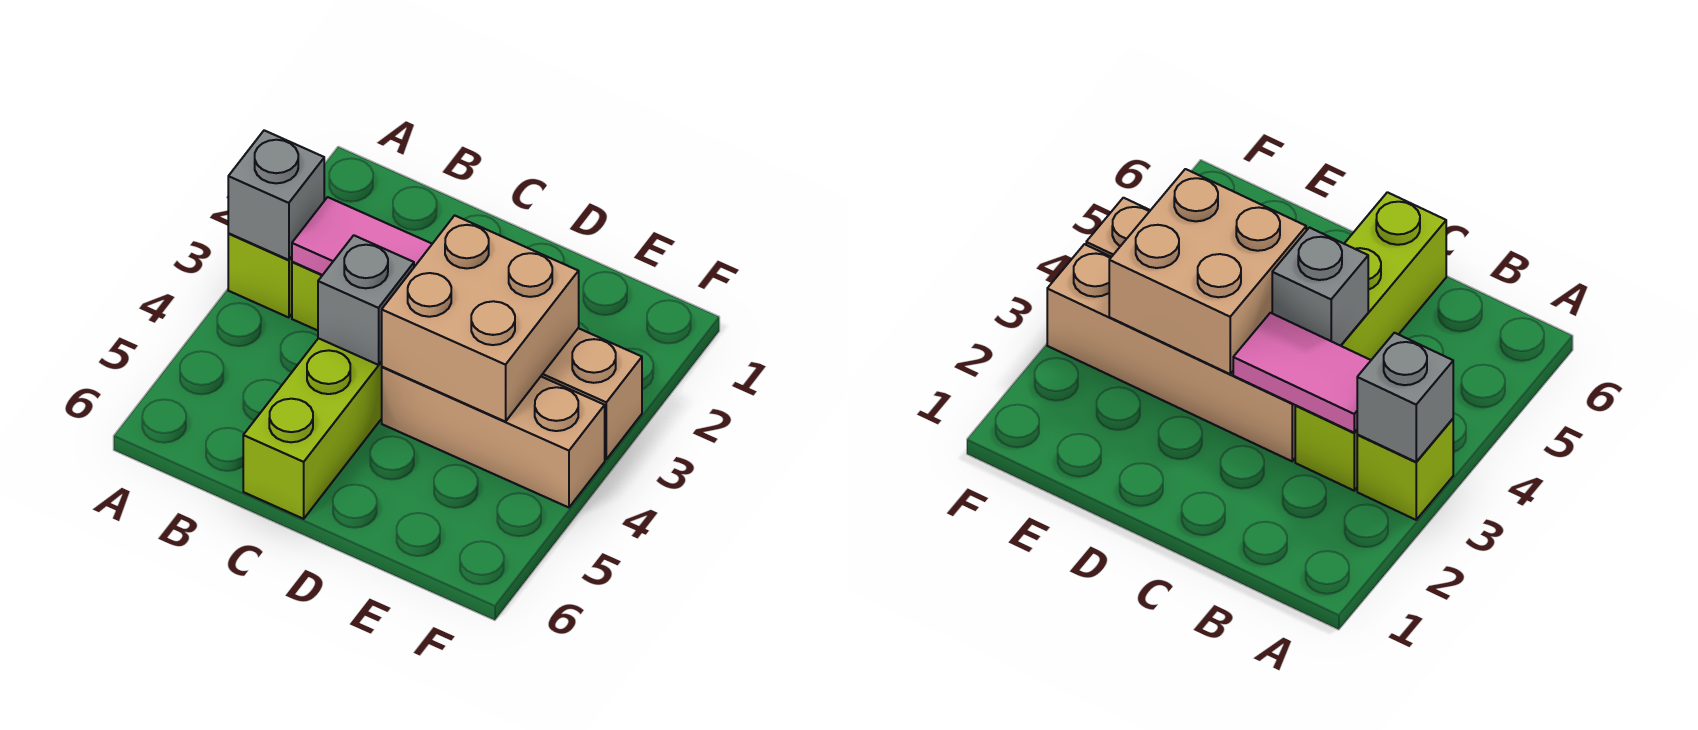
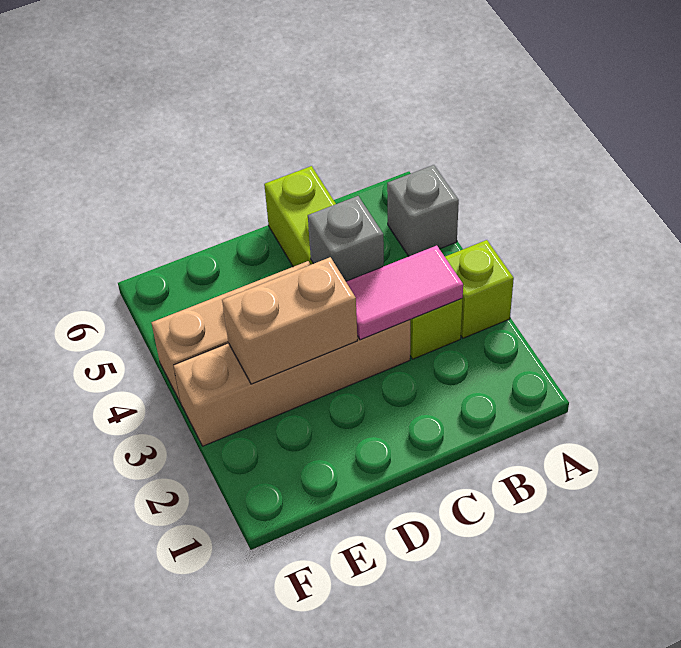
grey brick A3 level 2 -> grey brick A5 level 1
tan brick D3:E4 level 2 -> tan brick D3:E3 level 2

